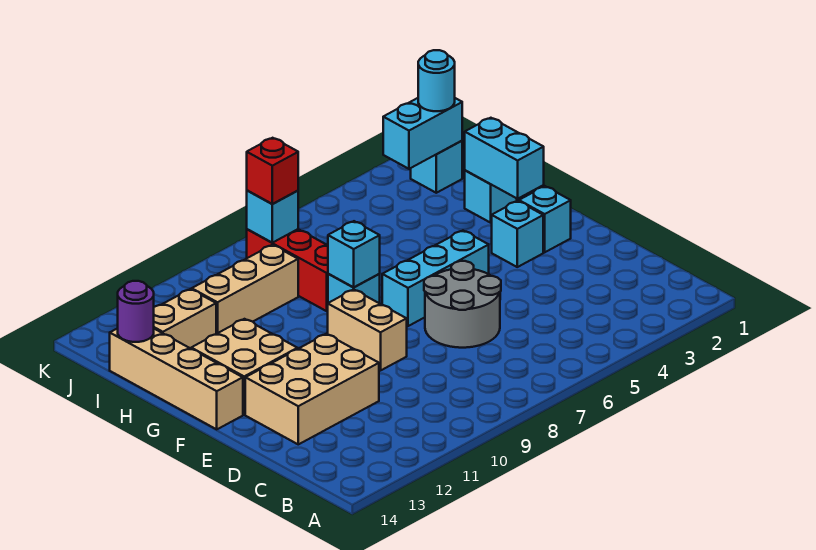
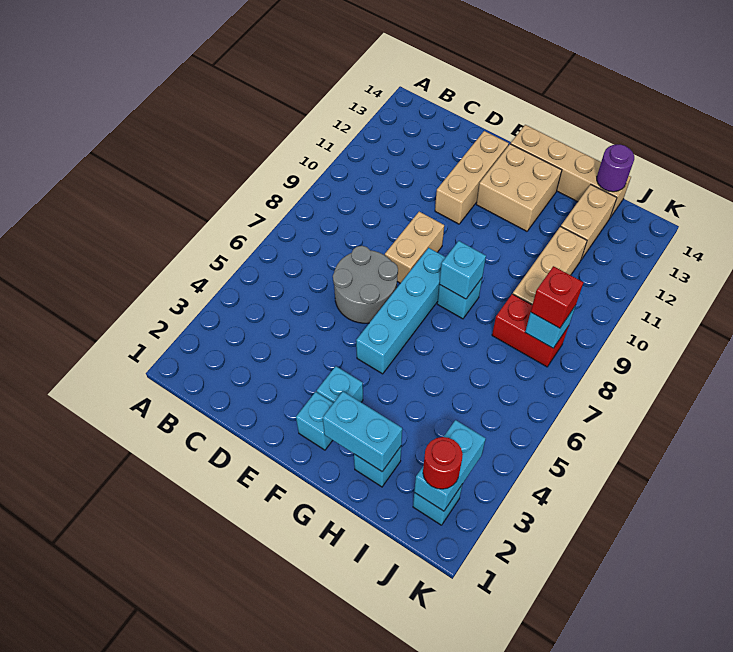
tan brick D11:E13 level 1 -> tan brick E11:E13 level 1
tan brick E9:F9 level 1 -> tan brick E8:E9 level 1
cyan brick F5:F7 level 1 -> cyan brick F5:F8 level 1
red brick H8:J8 level 1 -> red brick I8:J8 level 1
cyan round brick J2 level 3 -> red round brick J2 level 3

